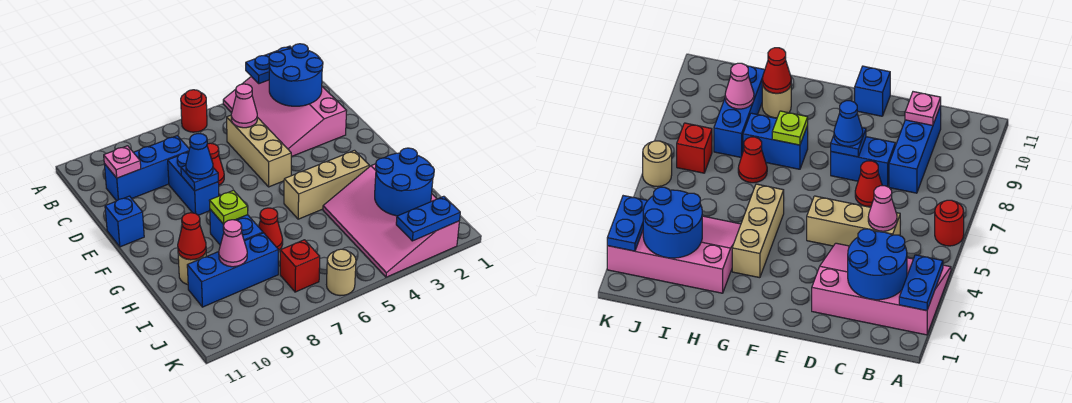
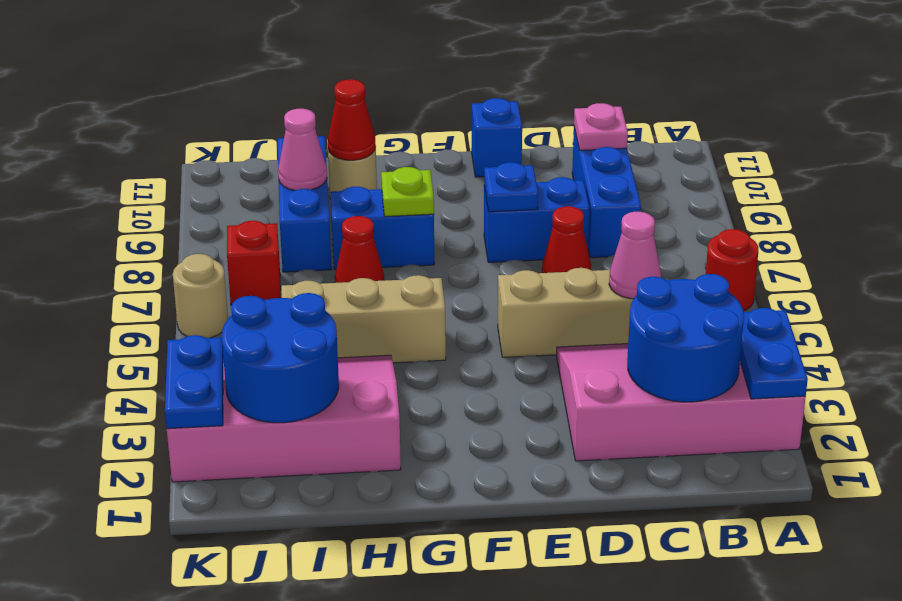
blue cone E8 level 3 -> none
tan brick G3:G5 level 1 -> tan brick G5:I5 level 1

